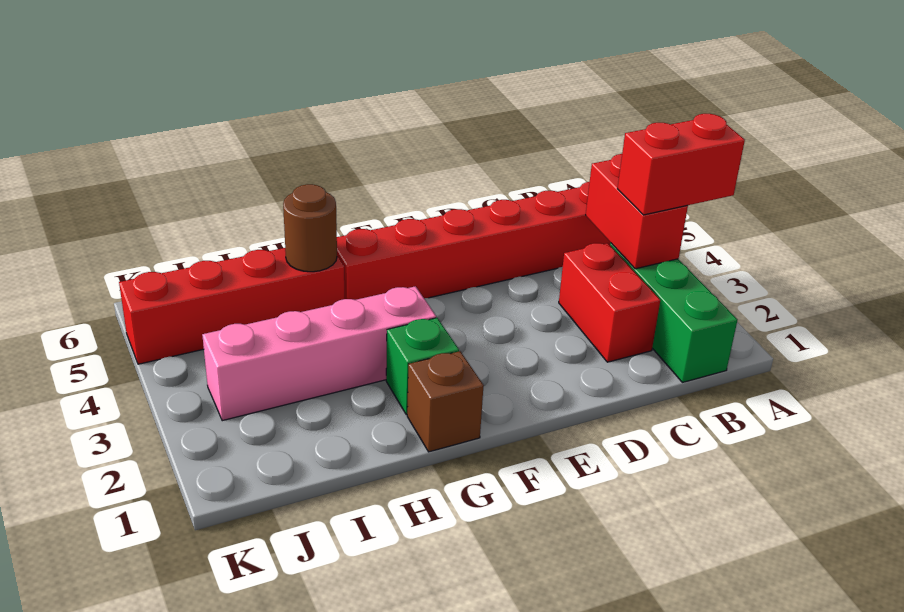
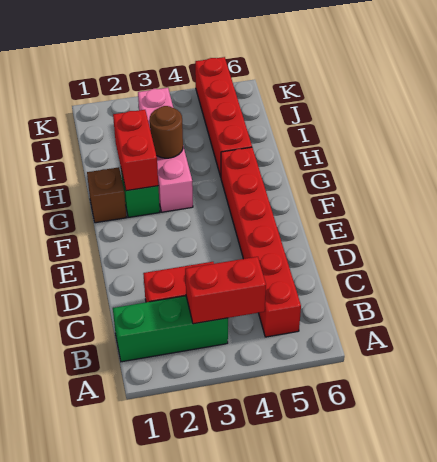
red brick A3:B3 level 3 -> red brick G2:H2 level 2
brown round brick H5 level 2 -> brown round brick H3 level 2

